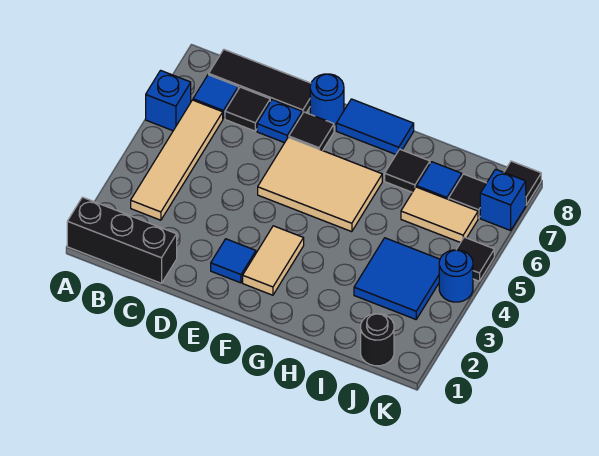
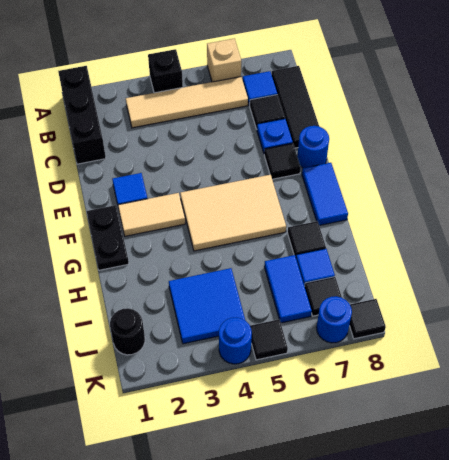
none -> black brick A4 level 1
blue brick A6 level 1 -> tan brick A6 level 1
tan tile E5:G6 level 1 -> tan tile F4:G6 level 1
none -> black plate F1:G1 level 1
tan tile I6:J6 level 1 -> blue tile I6:J6 level 1
blue brick K7 level 1 -> blue round brick K7 level 1

